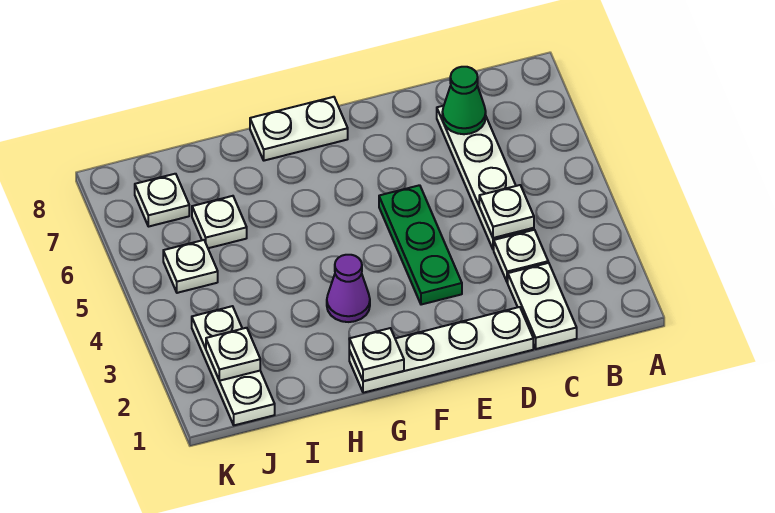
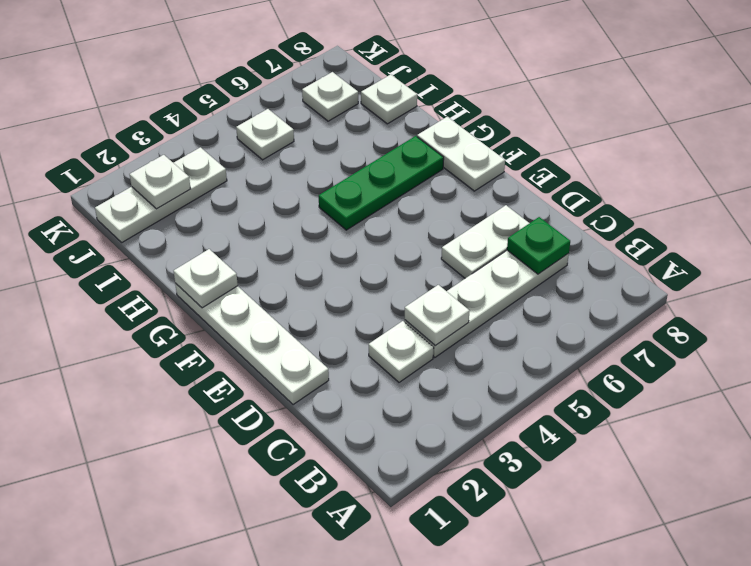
white plate C1:C2 level 1 -> white plate D6:D7 level 1
green cone C7 level 2 -> green plate C7 level 2
green plate E3:E5 level 1 -> green plate G5:G7 level 1
purple cone G3 level 1 -> none
white plate I6 level 1 -> white plate I8 level 1

